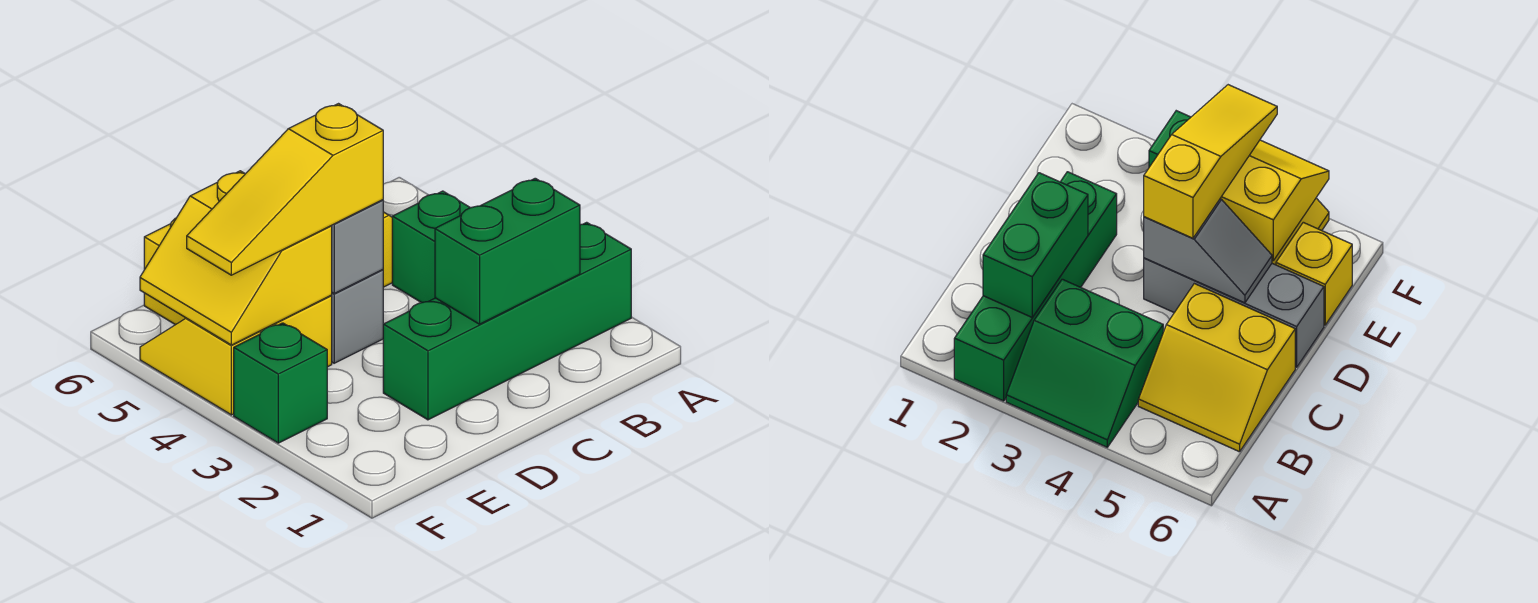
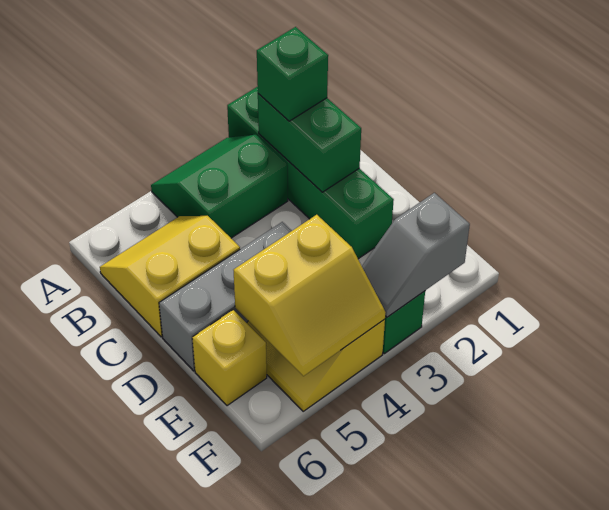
none -> green brick B2 level 3
grey slope D4:D5 level 2 top 4 -> grey slope F2:F3 level 2 top 2
yellow slope D4:F4 level 3 top D -> none

